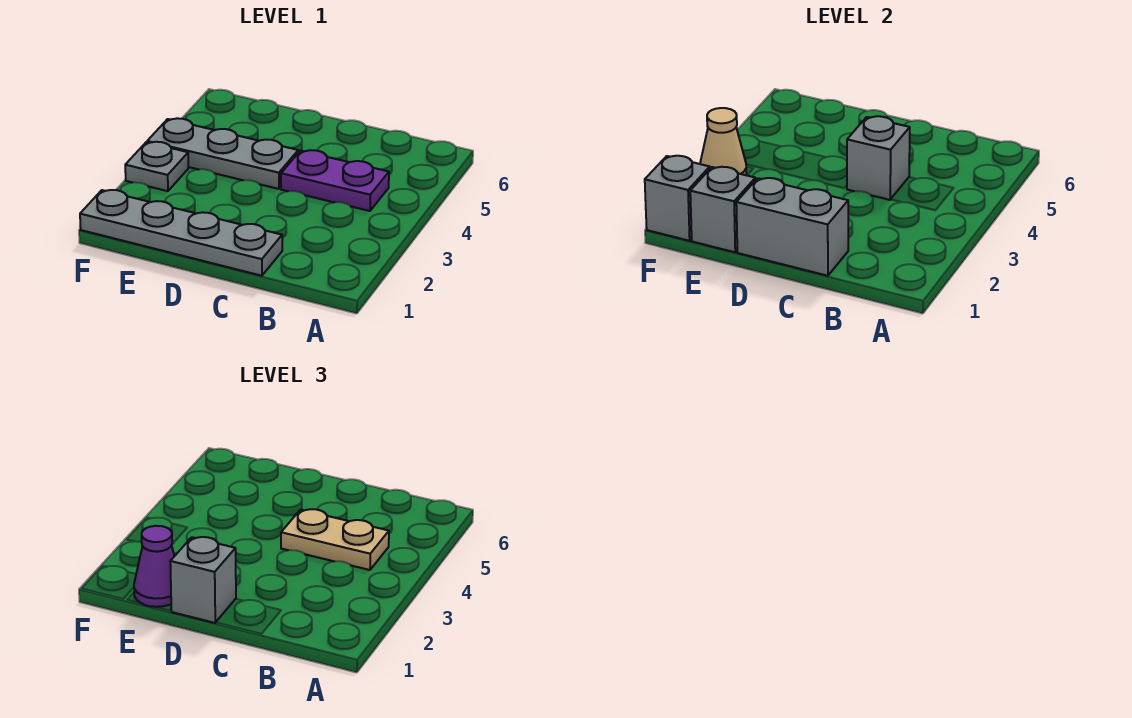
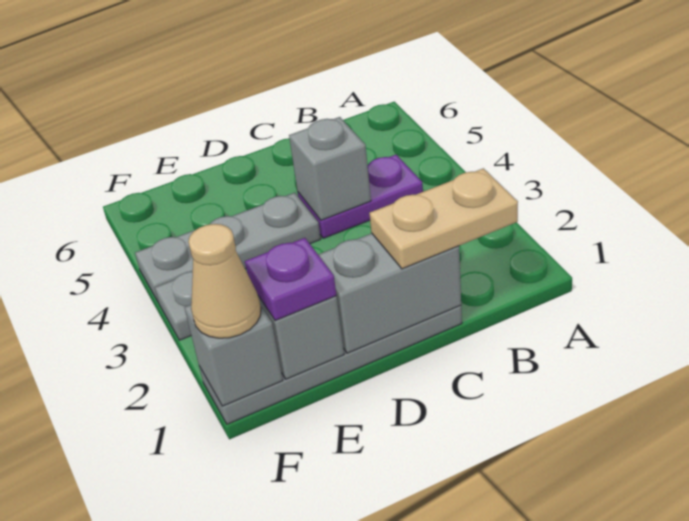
tan plate B4:C4 level 3 -> tan plate B1:C1 level 3
grey brick D1 level 3 -> none
purple cone E1 level 3 -> purple plate E1 level 3
tan cone F3 level 2 -> tan cone F1 level 3

